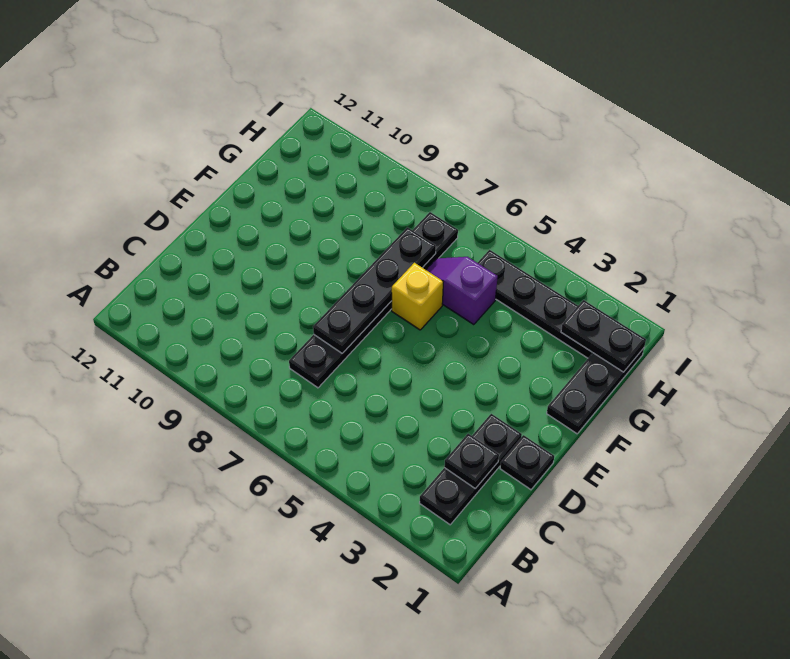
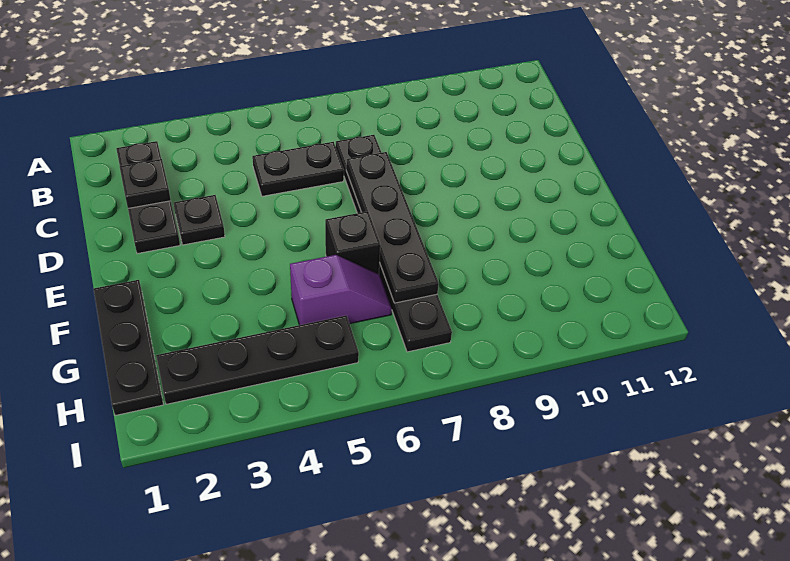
black plate D1 level 1 -> black plate D3 level 1
yellow brick F6 level 1 -> black brick F6 level 1
black plate H1:H2 level 2 -> black plate C5:C6 level 1

